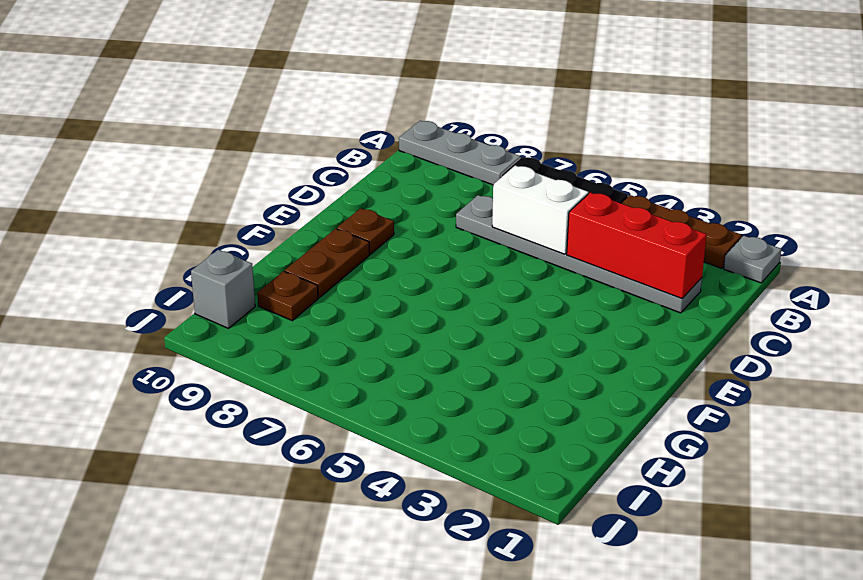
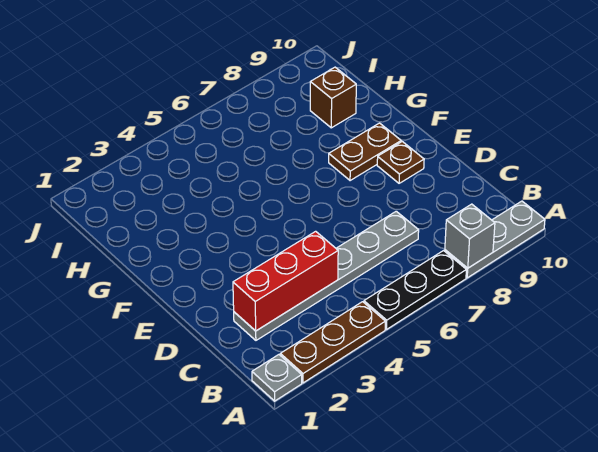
white brick C5:C6 level 2 -> none
brown plate F9:G9 level 1 -> brown plate F8:F9 level 1
brown plate H9 level 1 -> brown brick H9 level 1
grey brick I10 level 1 -> grey brick A8 level 2

